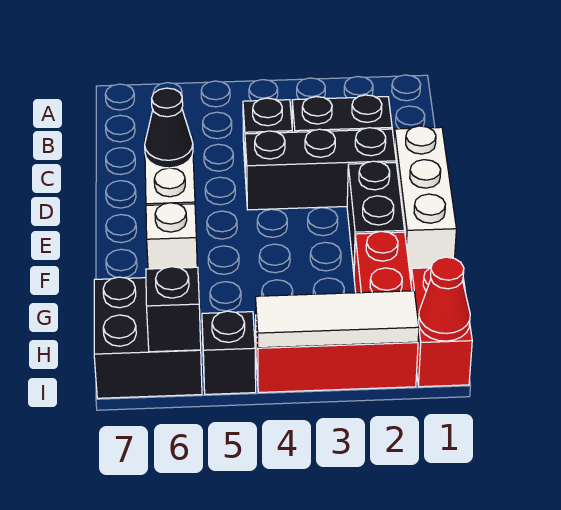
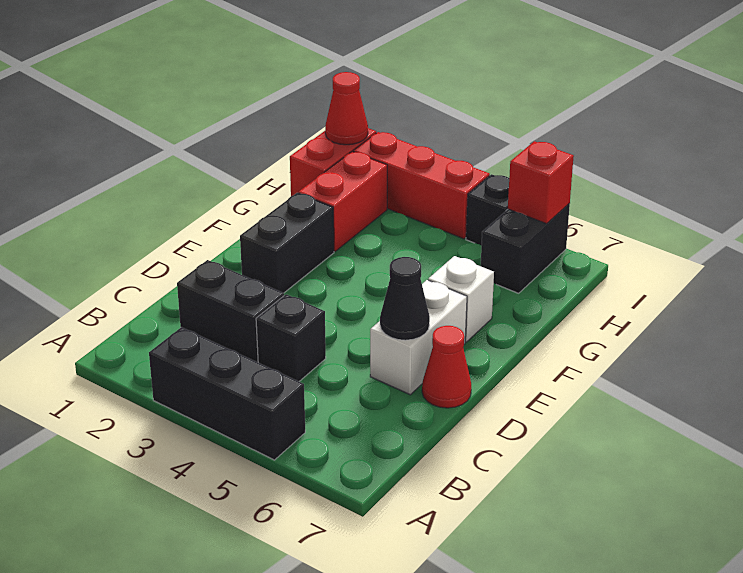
white brick D1:F1 level 1 -> none
black brick D2:D4 level 1 -> black brick A3:A5 level 1
none -> red cone D7 level 1
black brick H6:I7 level 1 -> black brick H6:I6 level 1
white tile I2:I4 level 2 -> none
black brick I6 level 2 -> red brick I6 level 2

